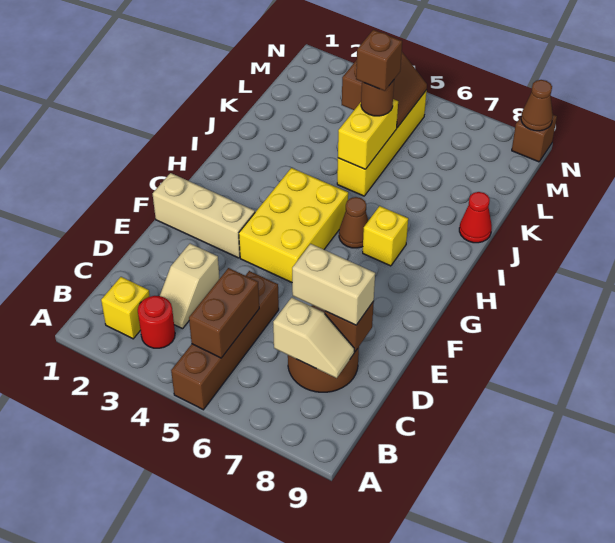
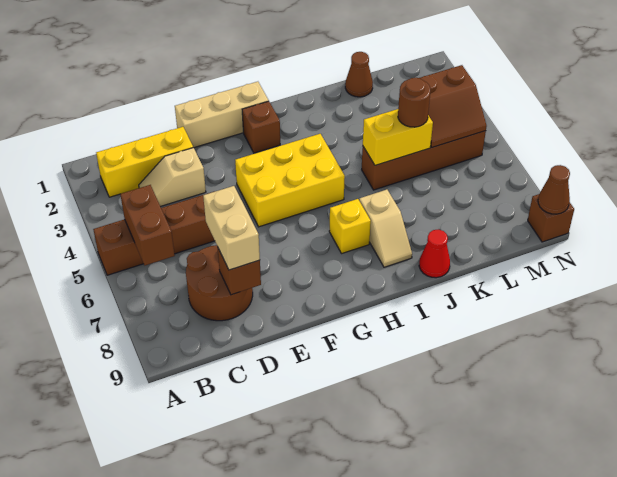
yellow brick B2 level 1 -> yellow brick B2:D2 level 1
red round brick B3 level 1 -> none
brown brick B5:C5 level 2 -> brown brick B5:B6 level 2
tan slope C7:C8 level 2 top 7 -> tan slope I7:I8 level 1 top 7
tan brick F1:F3 level 1 -> tan brick E1:G1 level 1
brown cone H6 level 1 -> brown cone K1 level 1
yellow brick J5:M5 level 1 -> brown brick J5:M5 level 1
brown brick K5 level 4 -> brown brick G2 level 1

